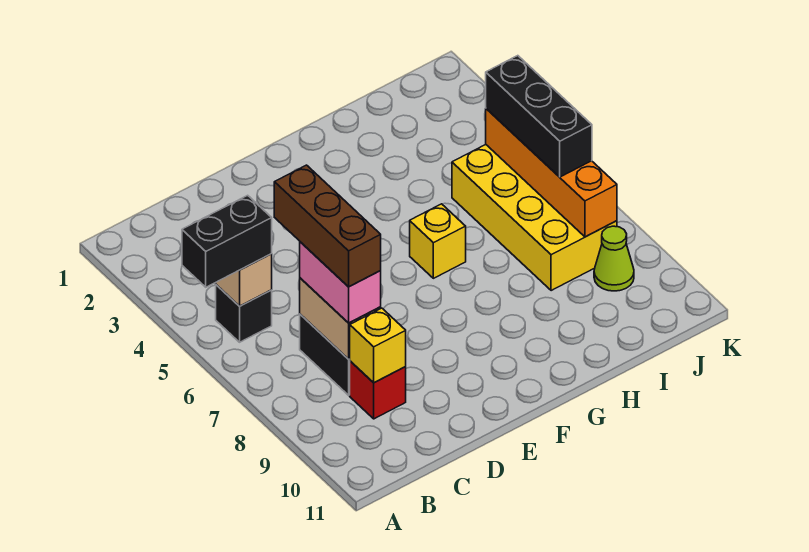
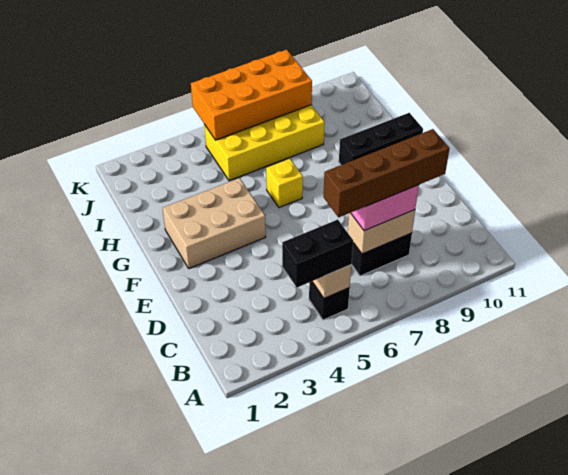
black brick A5:B5 level 3 -> black brick B4:B5 level 3
brown brick C6:C8 level 4 -> brown brick C6:C9 level 4
red brick C9 level 1 -> none
yellow brick C9 level 2 -> none
none -> tan brick F2:G4 level 1
orange brick J5:J8 level 2 -> orange brick J5:K8 level 2
black brick J5:J7 level 3 -> black brick G9:G11 level 1
lime cone J9 level 1 -> none

